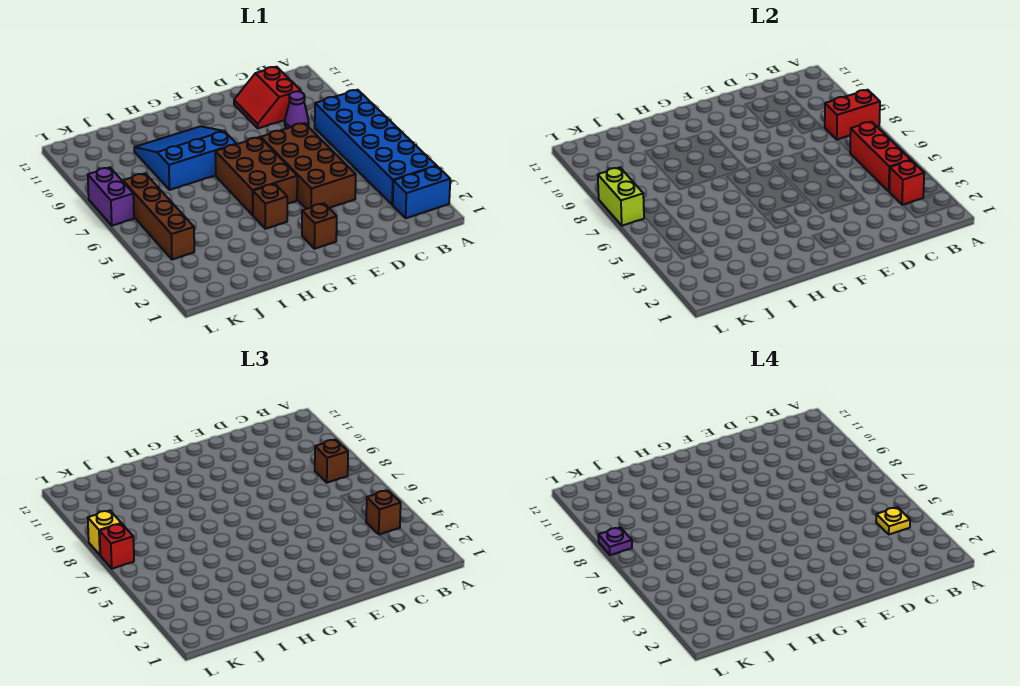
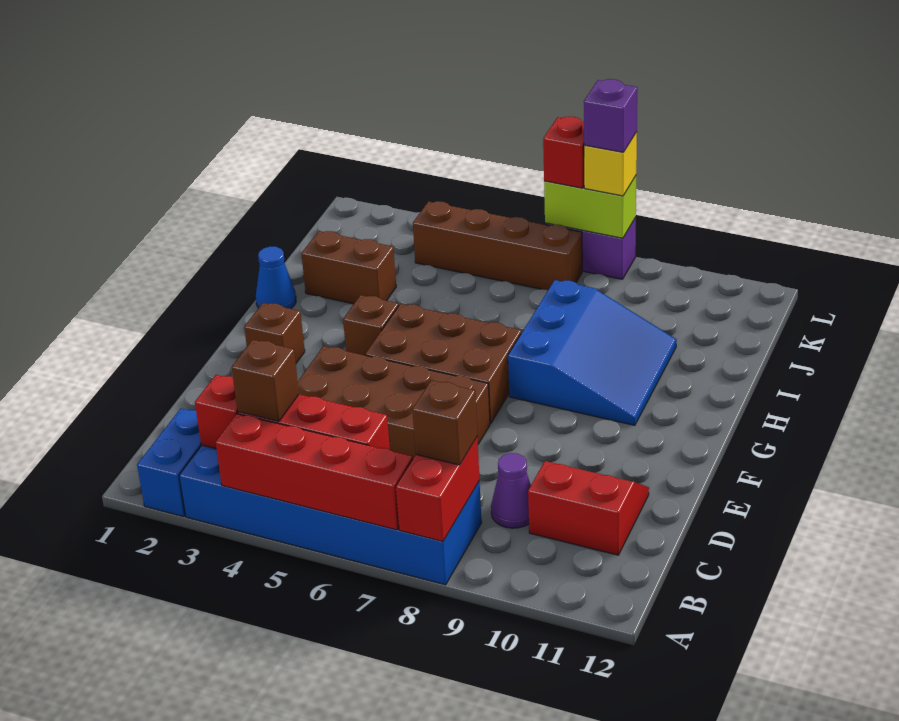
none -> red brick A4:A7 level 2
yellow plate B4 level 4 -> none
none -> blue cone H1 level 1
none -> brown brick I2:I3 level 1
purple plate L8 level 4 -> purple brick L8 level 4

